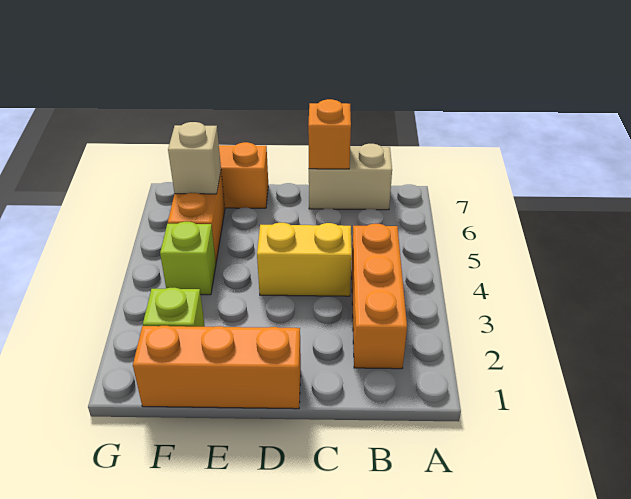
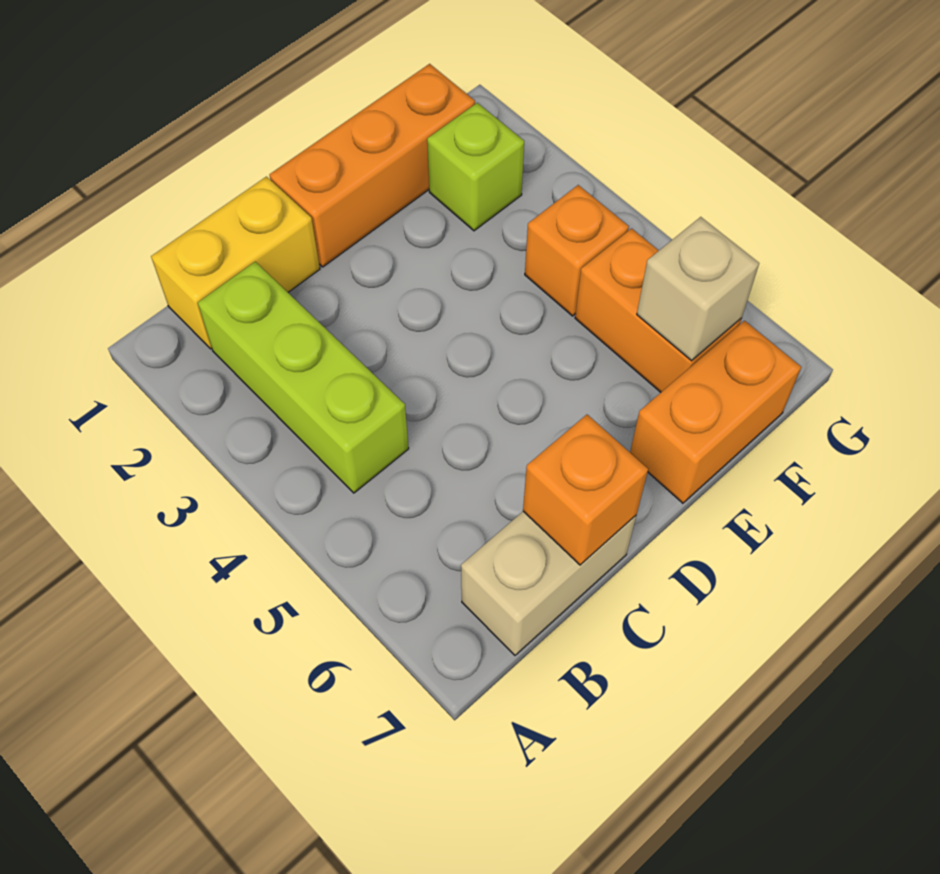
orange brick B2:B4 level 1 -> lime brick B2:B4 level 1
yellow brick C4:D4 level 1 -> yellow brick B1:C1 level 1
lime brick F4 level 1 -> orange brick F4 level 1

